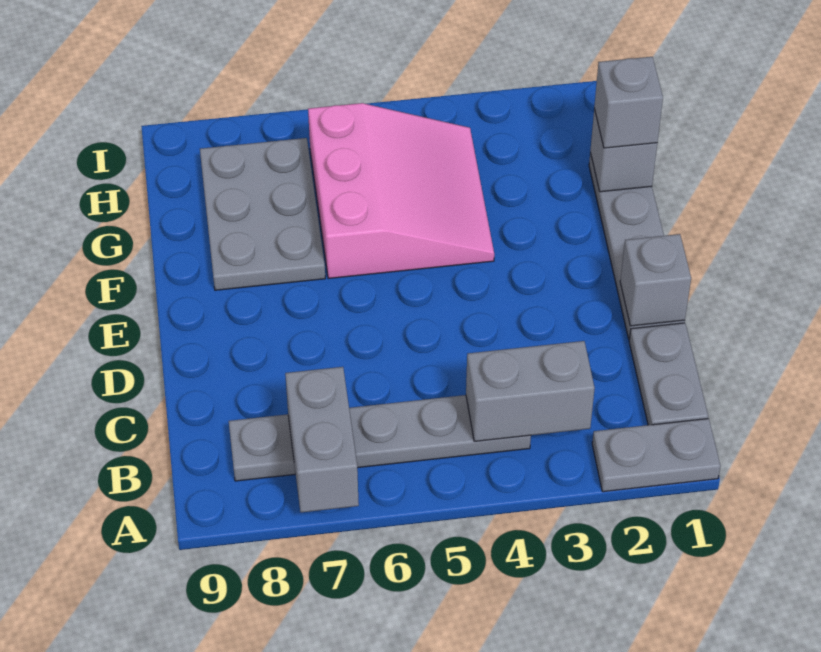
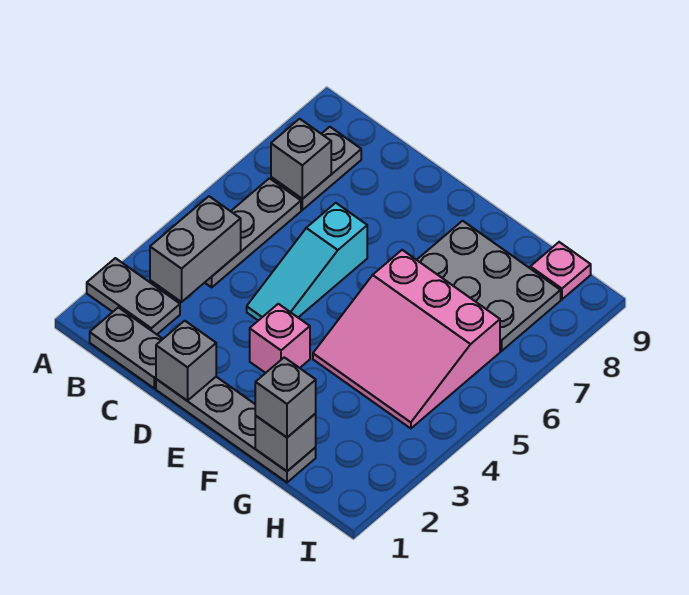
grey plate A1:A2 level 1 -> grey plate A2:B2 level 1
grey brick A7:B7 level 2 -> grey brick B7 level 2
none -> cyan slope D4:D6 level 1 top 6
none -> pink brick E3 level 1
none -> pink plate H9 level 1

